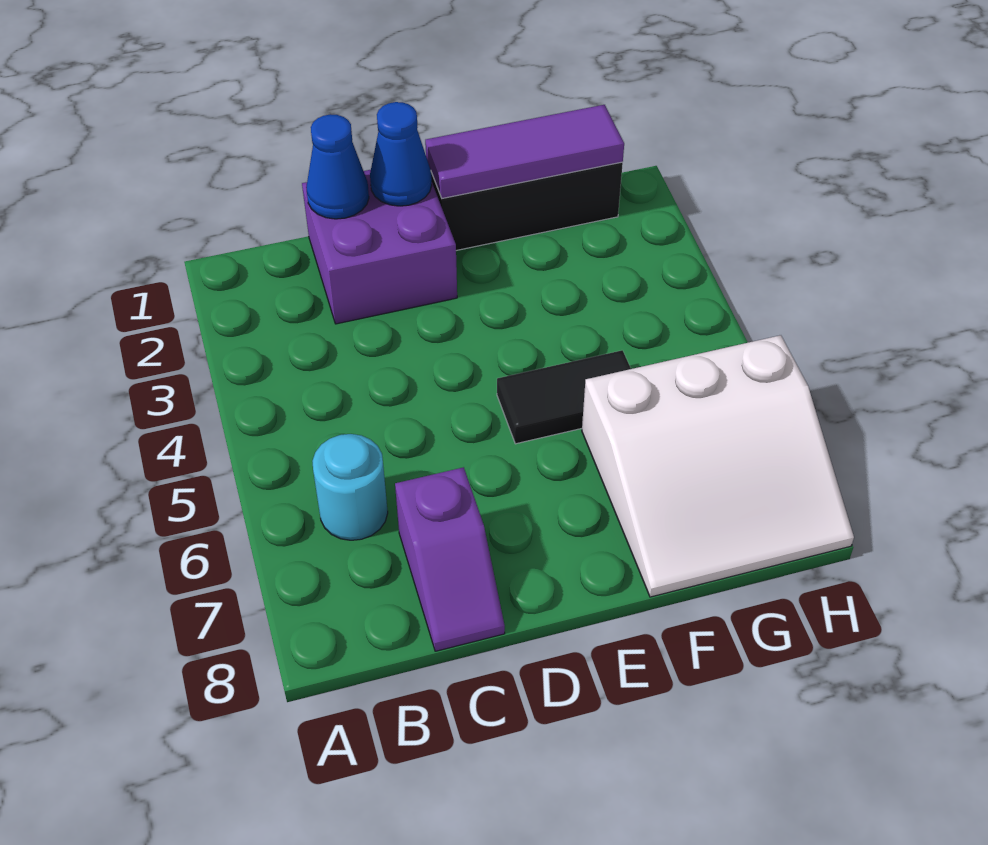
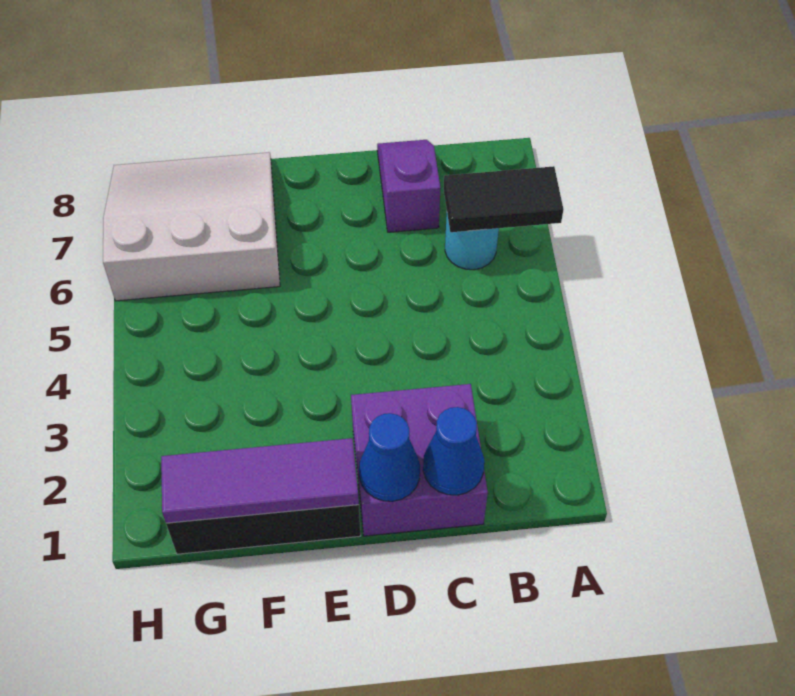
black tile E5:F5 level 1 -> black tile A6:B6 level 2

